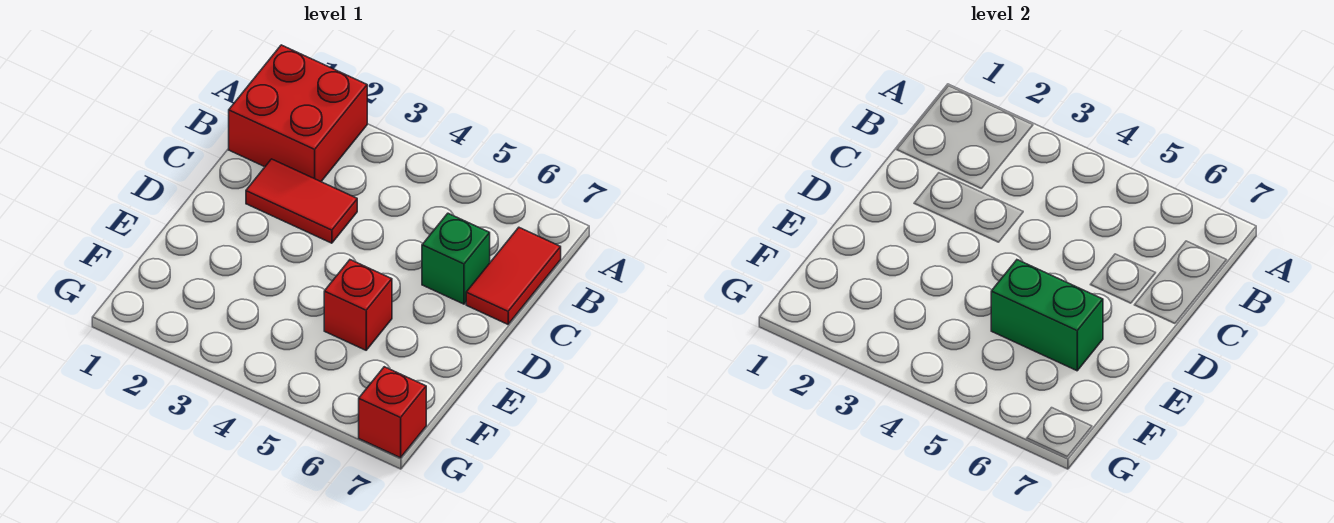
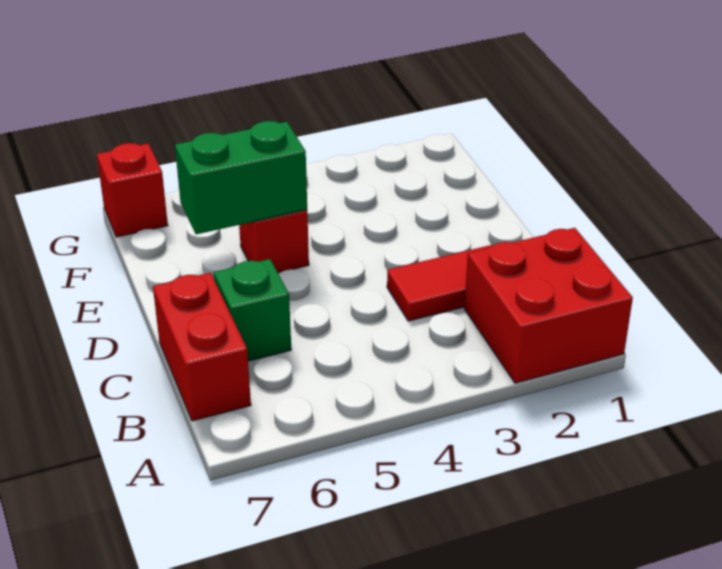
red tile B7:C7 level 1 -> red brick B7:C7 level 1

